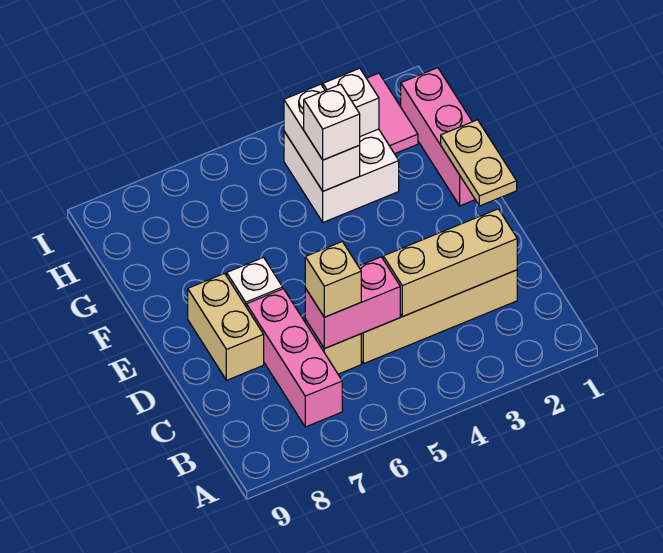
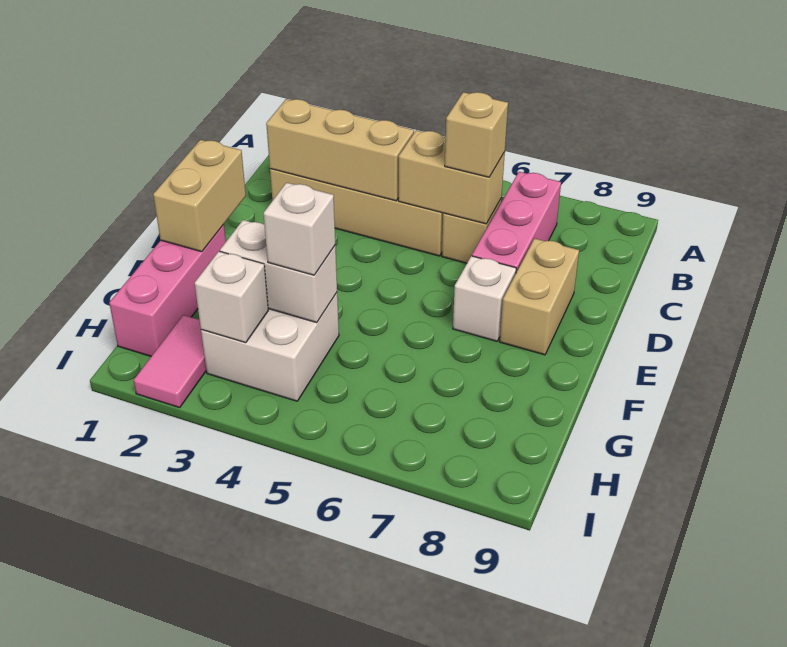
pink brick C5:C6 level 2 -> tan brick C5:C6 level 2
tan plate E1:F1 level 2 -> tan brick E1:F1 level 2
white brick G4:H4 level 2 -> white brick G3:G4 level 2

